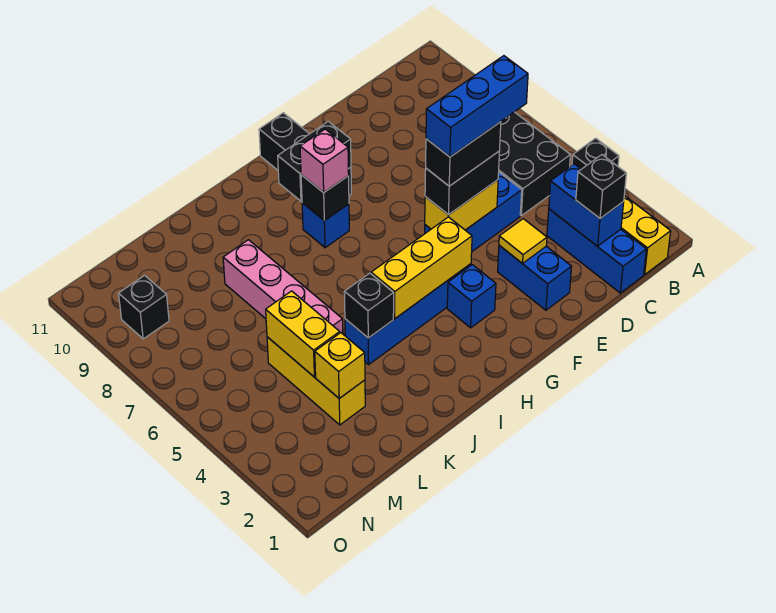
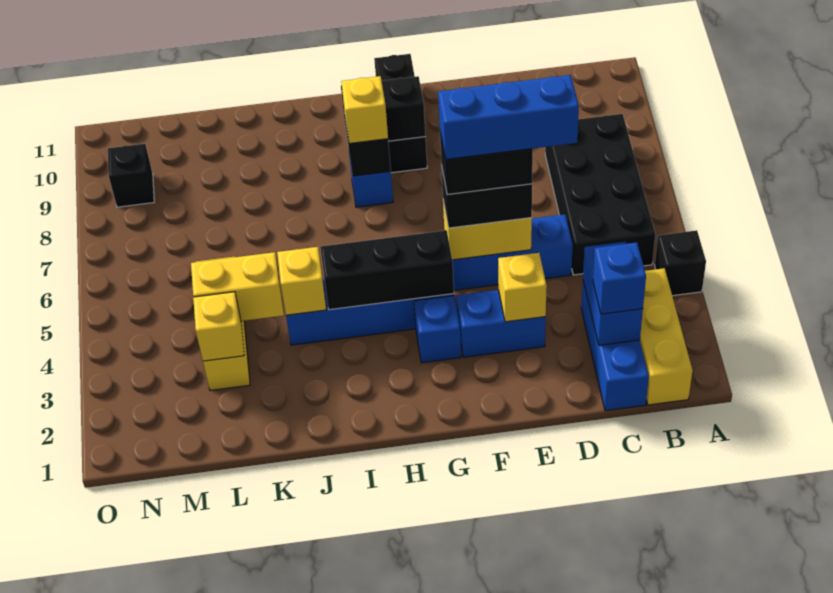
black brick C2 level 3 -> blue brick C2 level 3
blue brick E2:E3 level 1 -> blue brick E3:F3 level 1
yellow tile E3 level 2 -> yellow brick E3 level 2
yellow brick G4:I4 level 2 -> black brick G4:I4 level 2
pink brick H8 level 3 -> yellow brick H8 level 3
black brick J4 level 2 -> yellow brick J4 level 2
pink brick K5:K8 level 1 -> none
yellow brick L4:L5 level 2 -> yellow brick K4:L4 level 2

